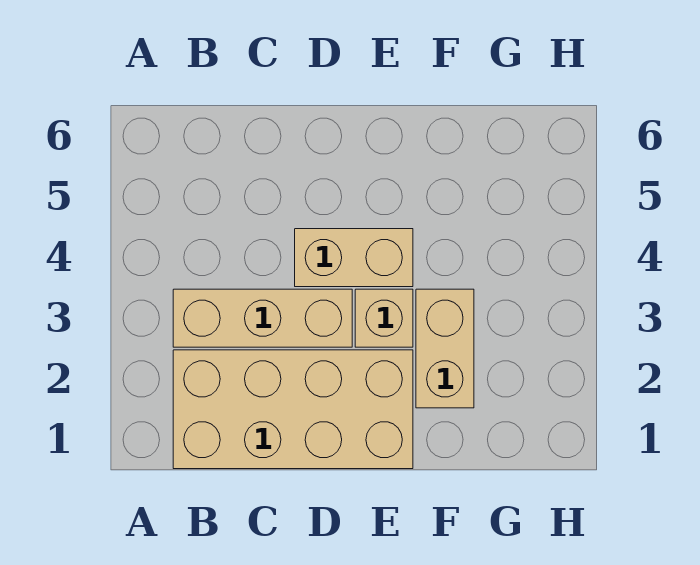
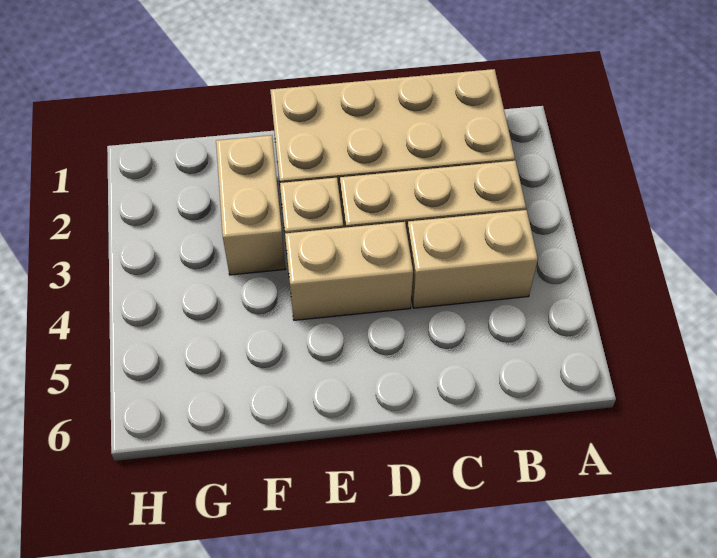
none -> tan brick B4:C4 level 1

